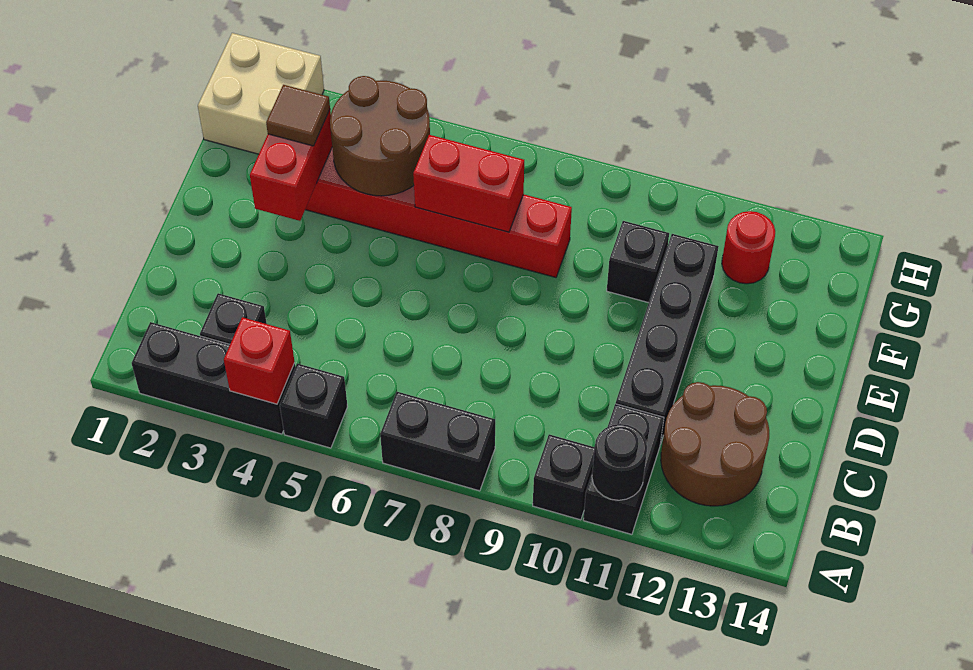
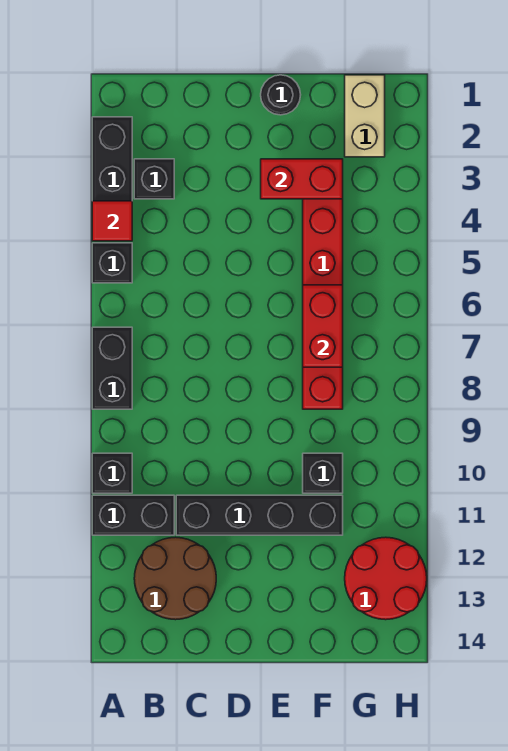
red brick A4 level 2 -> red tile A4 level 2
black round brick A11 level 2 -> black round brick E1 level 1
brown tile F3 level 3 -> none
brown round brick F4:G5 level 2 -> none
tan brick G1:H2 level 1 -> tan brick G1:G2 level 1
red round brick G12 level 1 -> red round brick G12:H13 level 1

